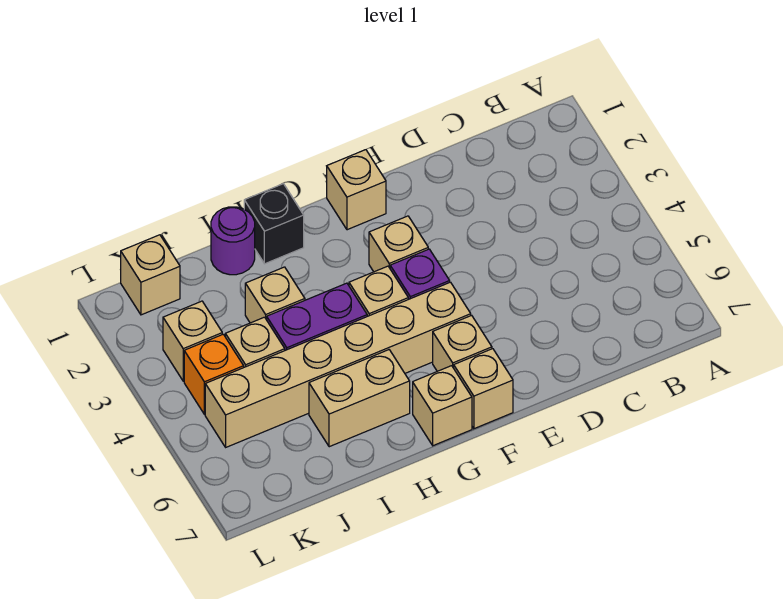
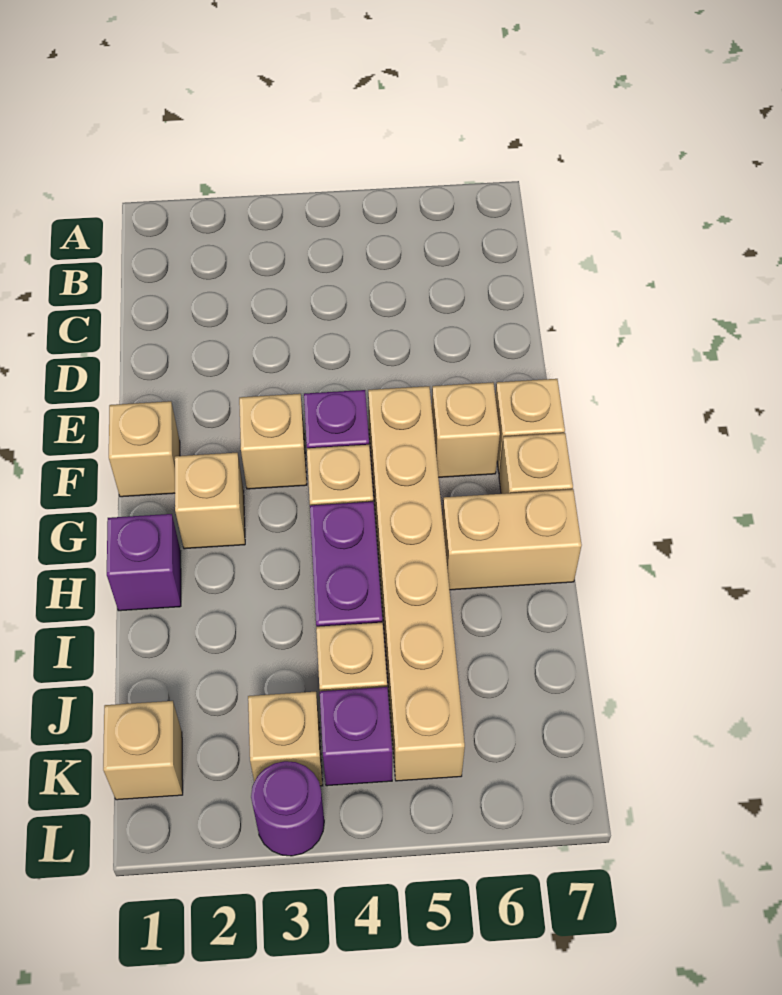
black brick H1 level 1 -> purple brick H1 level 1
tan brick H6:I6 level 1 -> tan brick H6:H7 level 1
purple round brick I1 level 1 -> purple round brick L3 level 1
tan brick I3 level 1 -> tan brick G2 level 1
orange brick K4 level 1 -> purple brick K4 level 1

